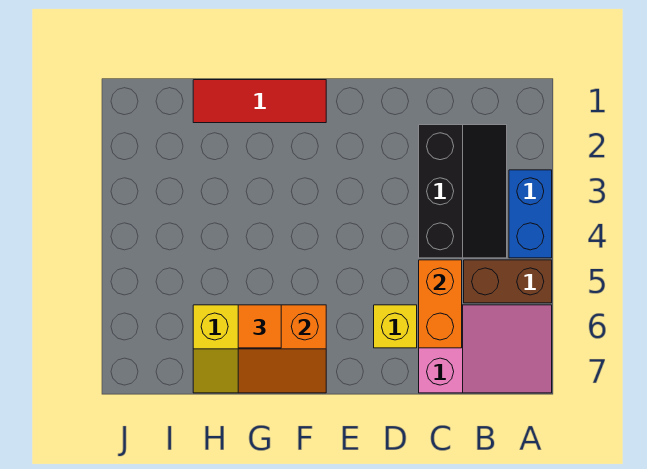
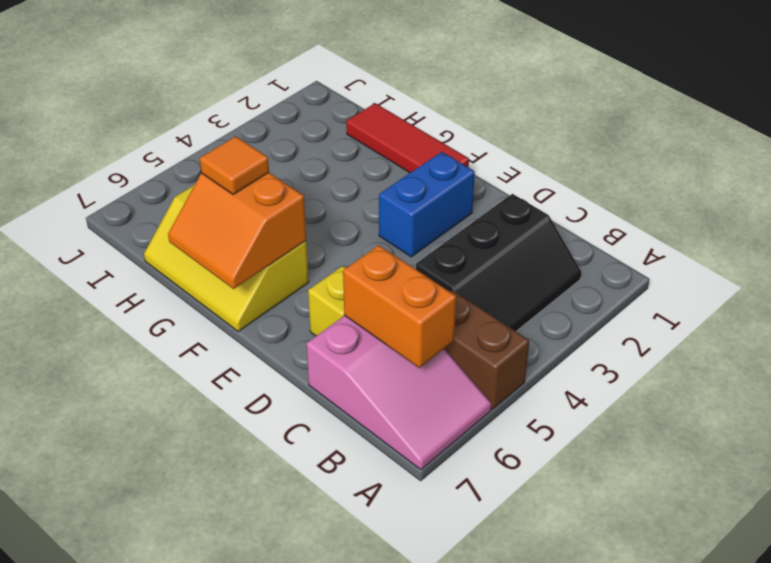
blue brick A3:A4 level 1 -> blue brick E2:E3 level 1
orange brick C5:C6 level 2 -> orange brick B6:C6 level 2

